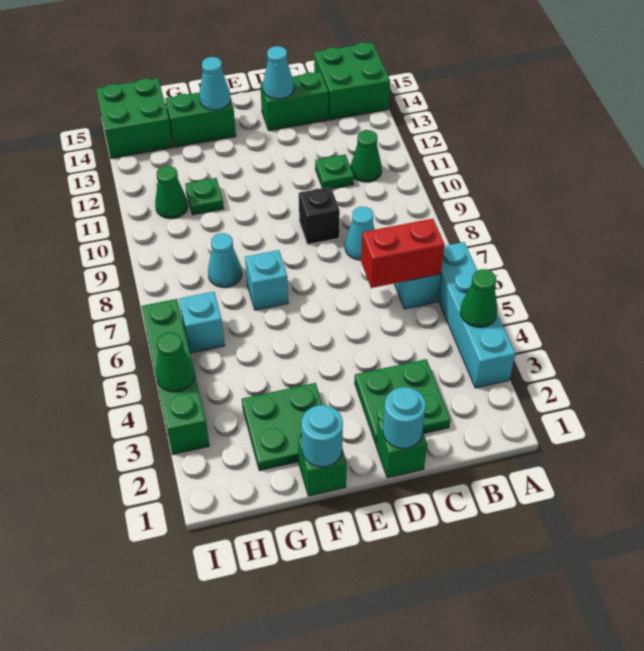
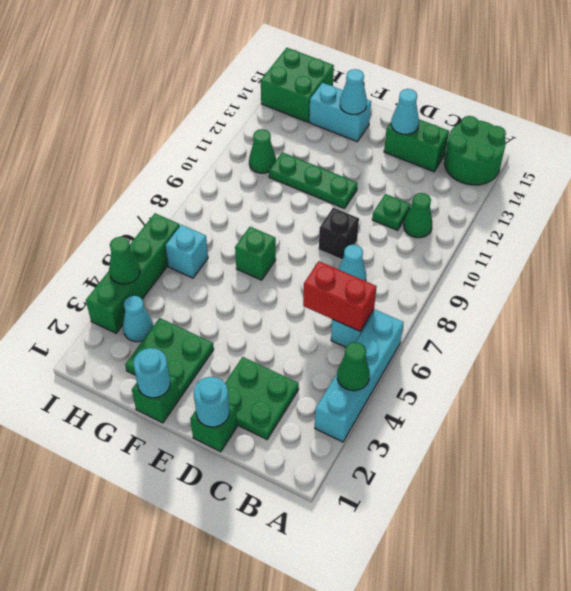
green brick A14:B15 level 1 -> green round brick A14:B15 level 1
cyan brick F7 level 1 -> green brick F7 level 1
green brick F14:G14 level 1 -> cyan brick F14:G14 level 1
cyan cone G8 level 1 -> cyan cone H3 level 1
green plate G11 level 1 -> green plate E11:G11 level 1

